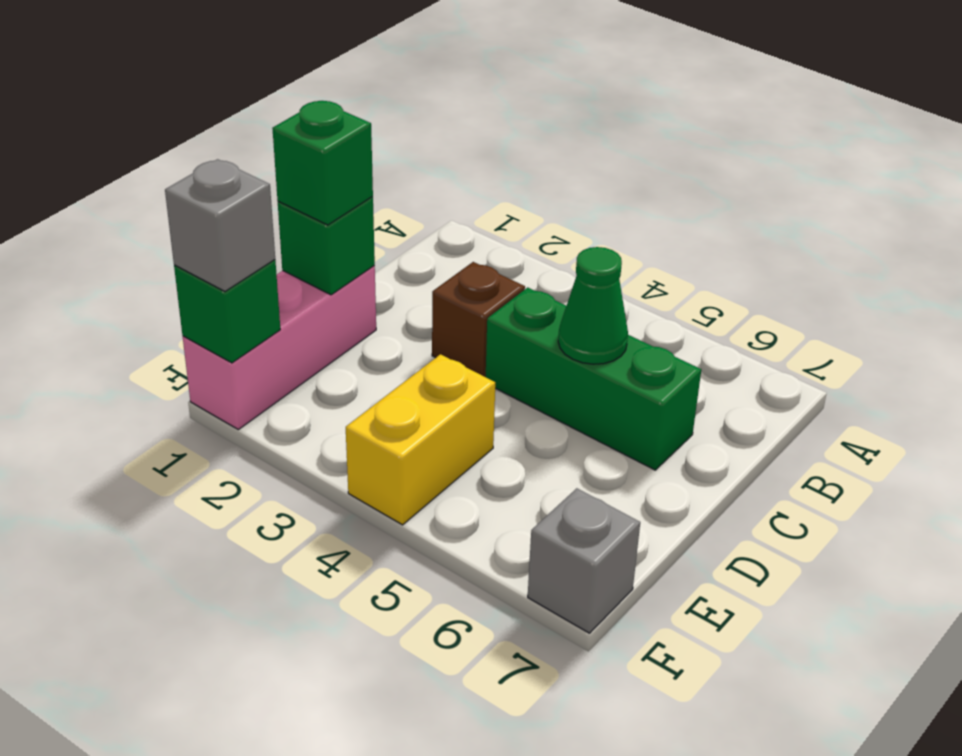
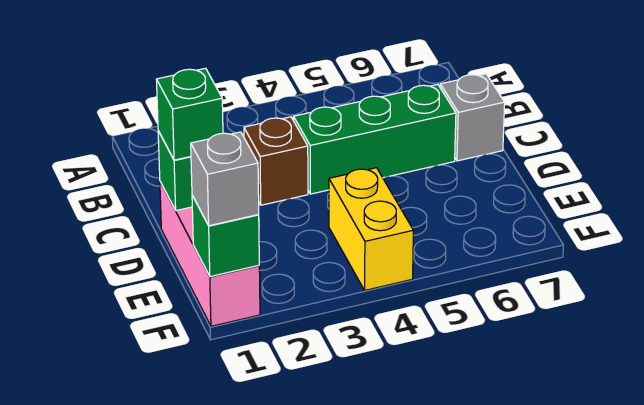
green cone C5 level 2 -> none
grey brick F7 level 1 -> grey brick C7 level 1

